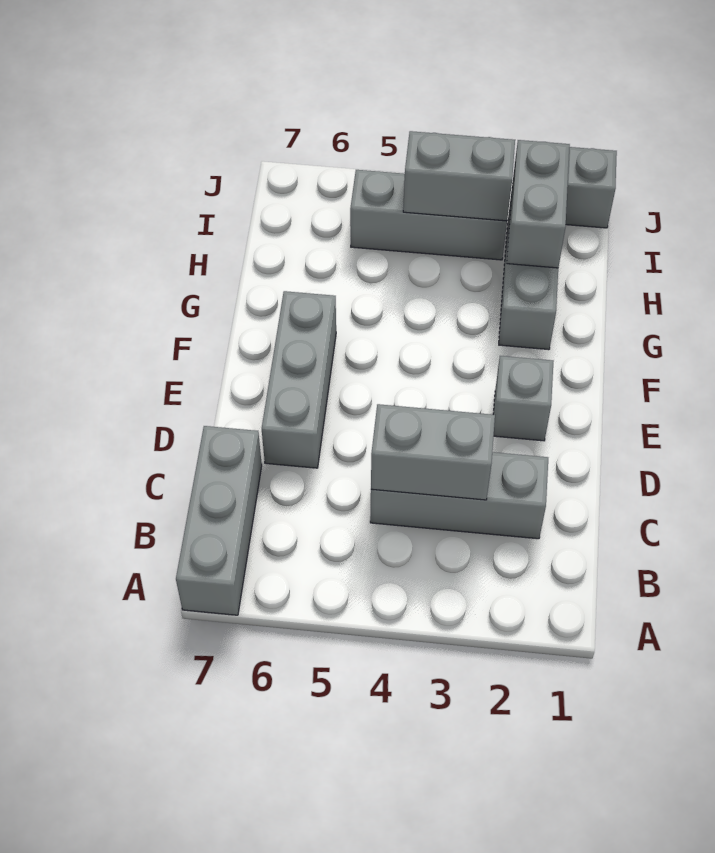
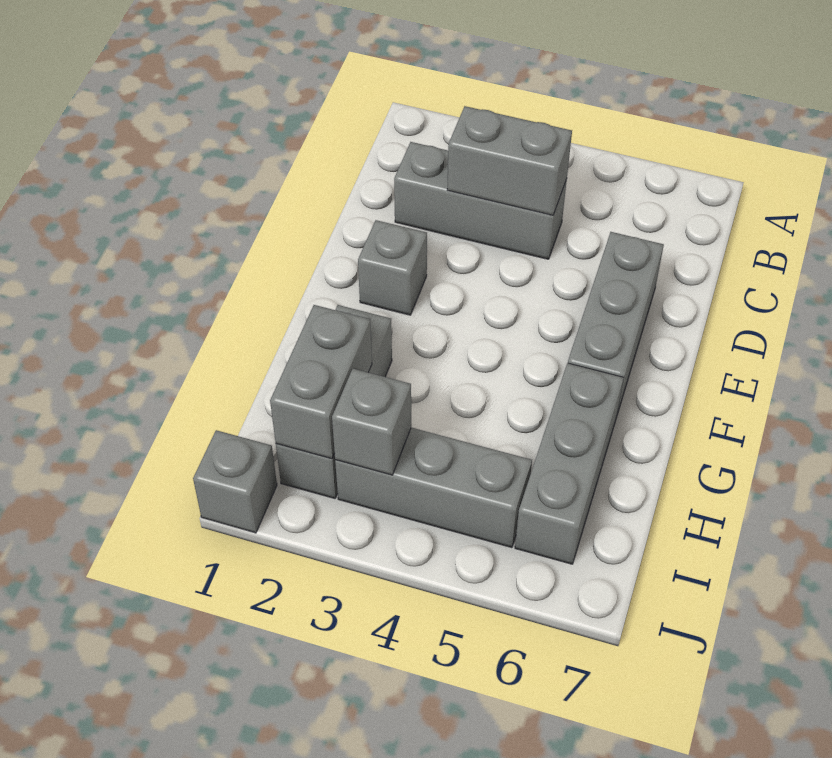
grey brick A7:C7 level 1 -> grey brick G6:I6 level 1
grey brick I3:I4 level 2 -> grey brick I3 level 2

